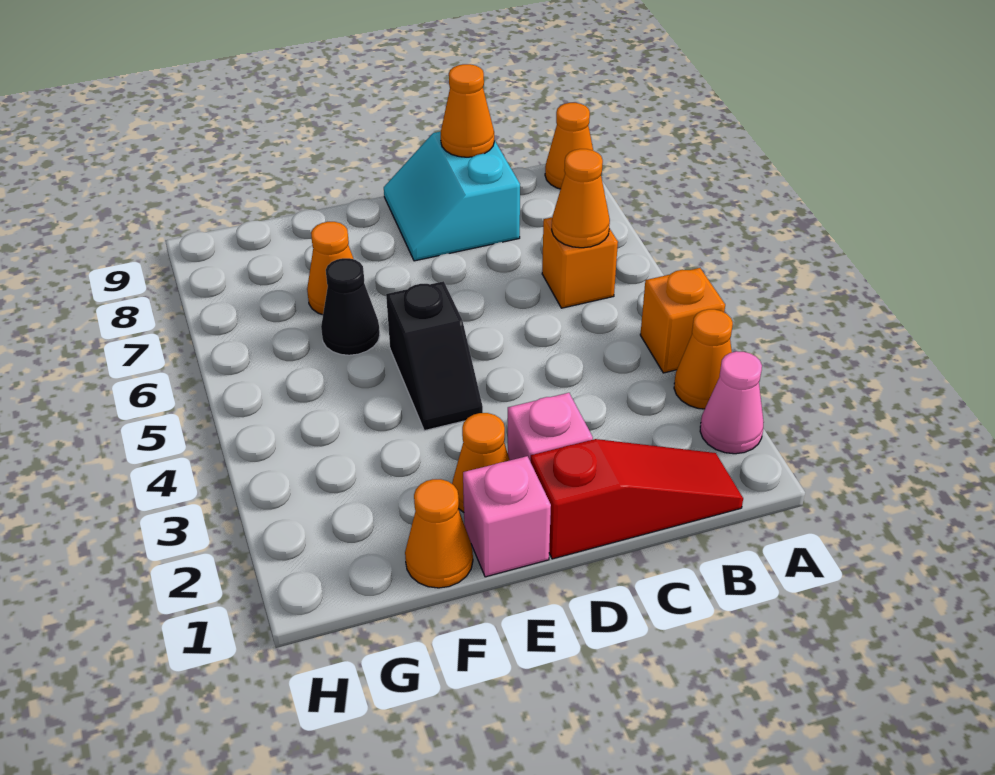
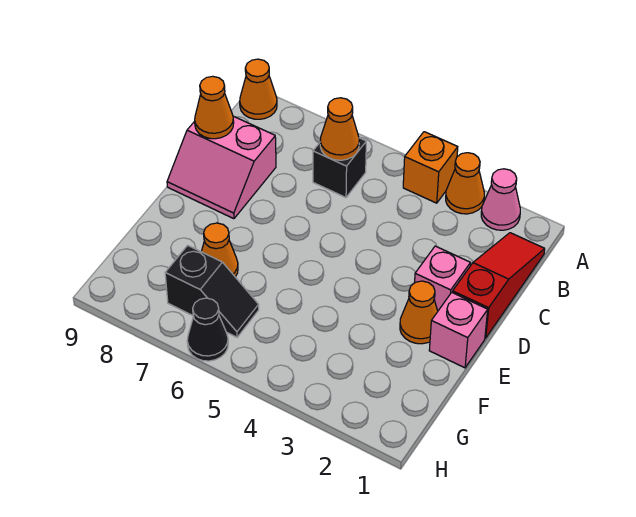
orange brick B6 level 1 -> black brick B6 level 1
cyan slope C8:D9 level 1 top C -> pink slope C8:D9 level 1 top C
black slope E4:E5 level 1 top 5 -> black slope G6:G7 level 1 top 7
orange cone F1 level 1 -> none
black cone F6 level 1 -> black cone H6 level 1

